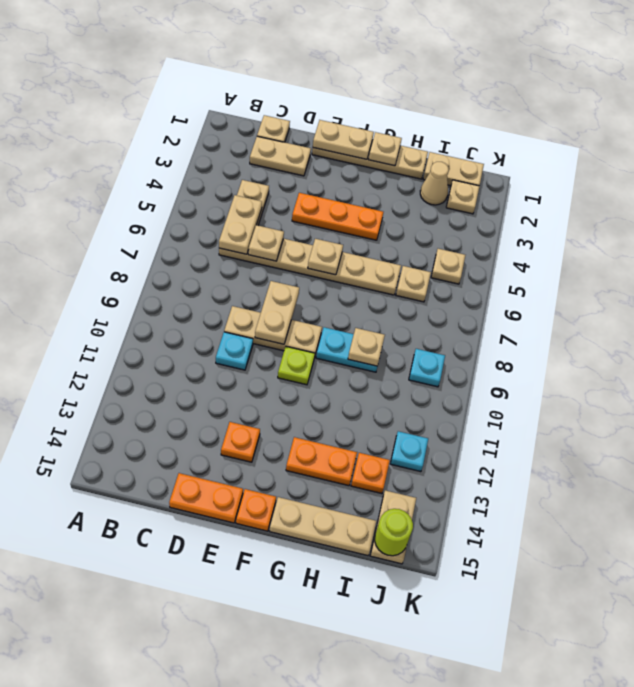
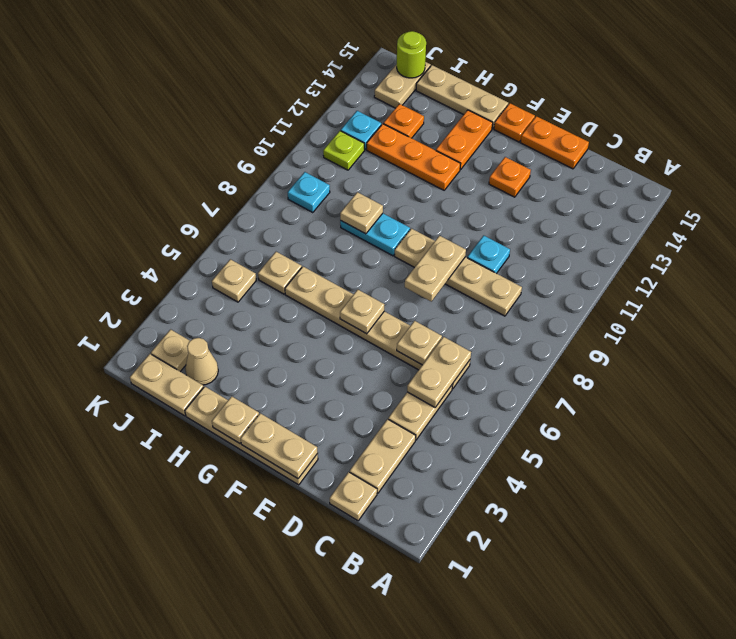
tan plate C2:D2 level 1 -> tan plate C2:C3 level 1
tan plate D9:F9 level 1 -> tan plate C9:F9 level 1
orange plate E4:G4 level 1 -> orange plate G12:I12 level 1
lime plate F10 level 1 -> lime plate J11 level 1
orange plate G13:H13 level 1 -> orange plate G13:G14 level 1

